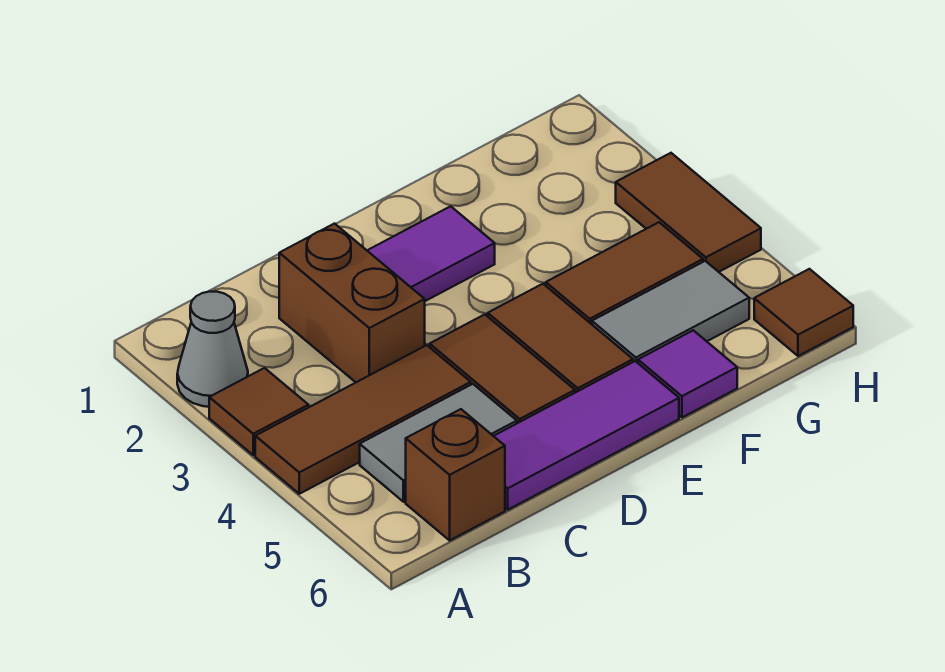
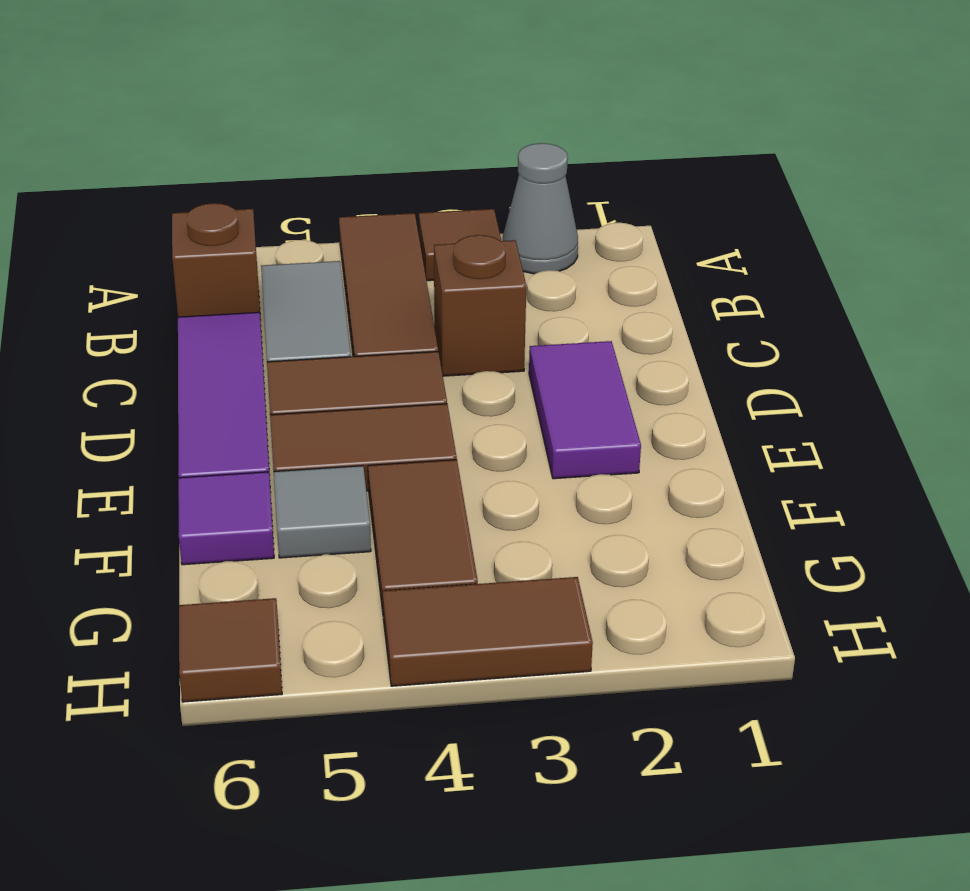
brown brick C2:C3 level 1 -> brown brick C3 level 1
grey tile F5:G5 level 1 -> grey tile F5 level 1

